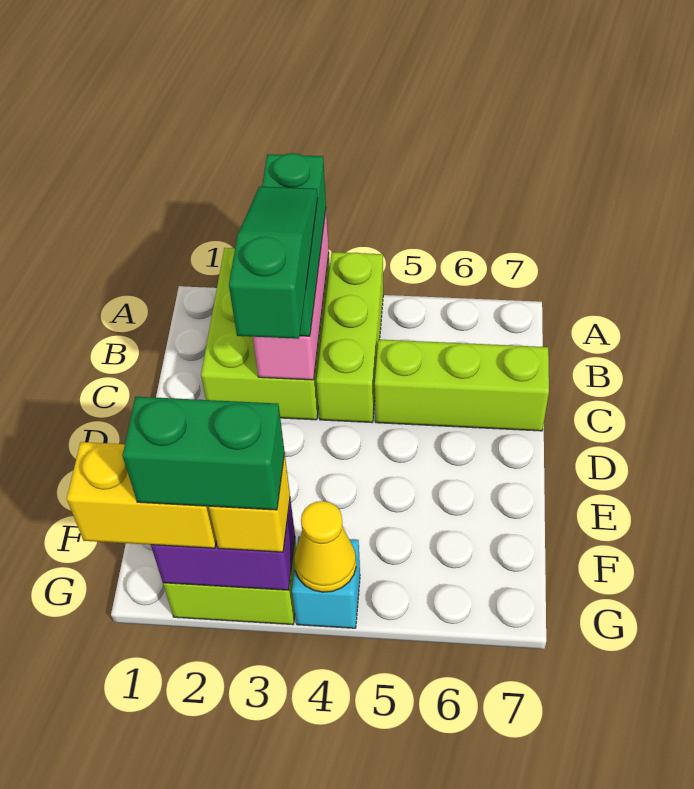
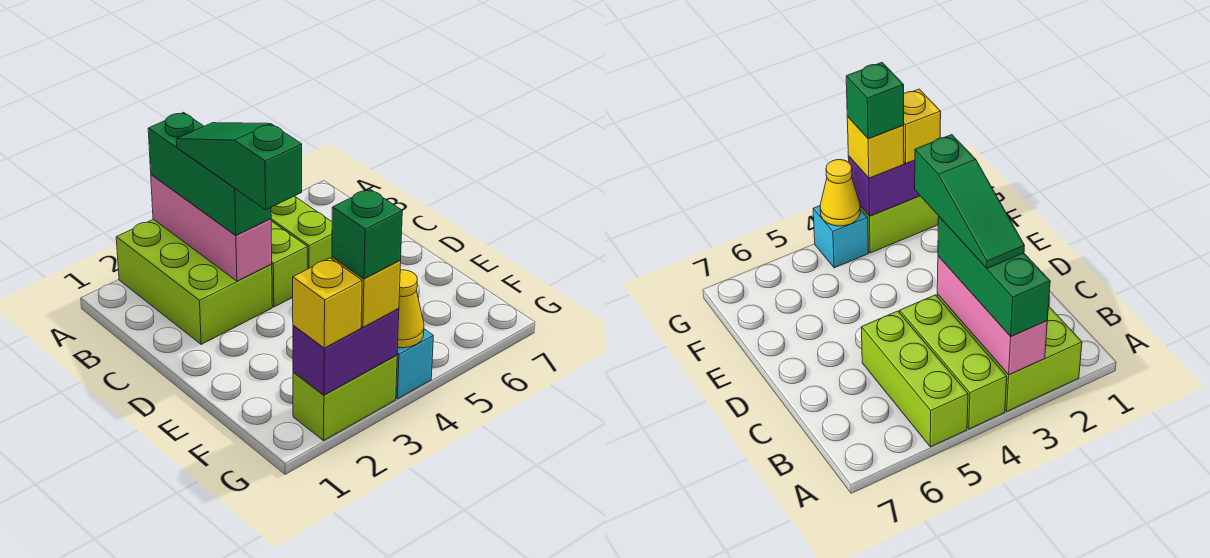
lime brick C5:C7 level 1 -> lime brick A5:C5 level 1
yellow brick G1:G2 level 3 -> yellow brick G2 level 3
green brick G2:G3 level 4 -> green brick G3 level 4

